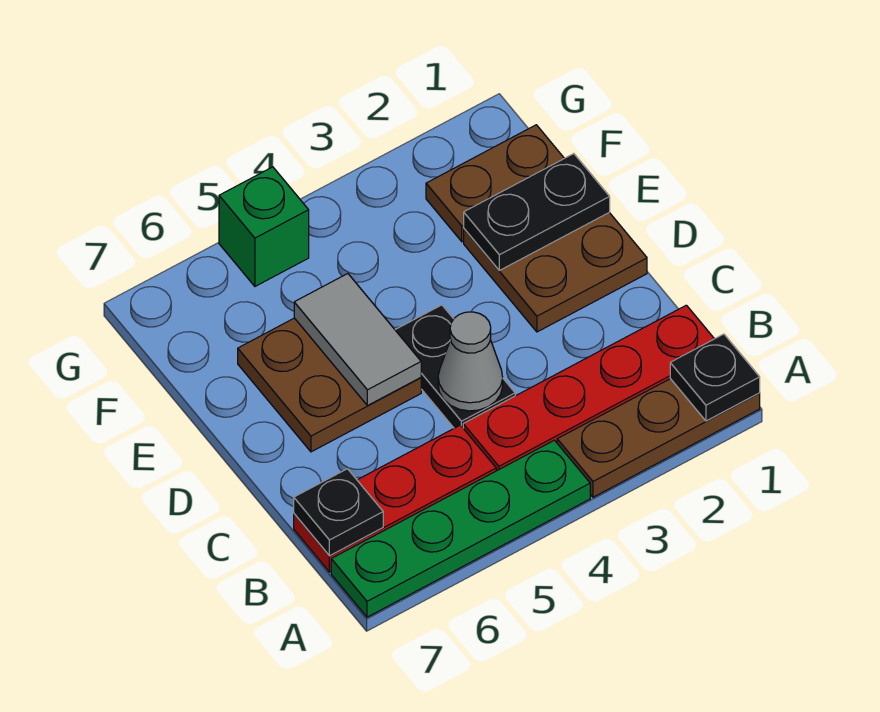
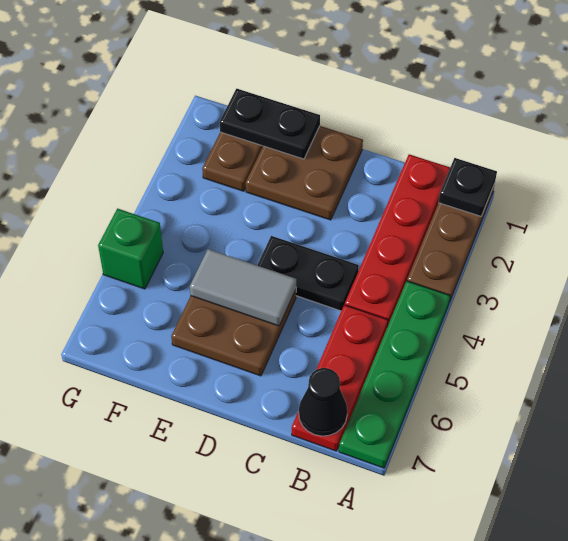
black plate B7 level 2 -> black cone B7 level 2
grey cone C4 level 2 -> none
black plate E1:E2 level 2 -> black plate E1:F1 level 2

